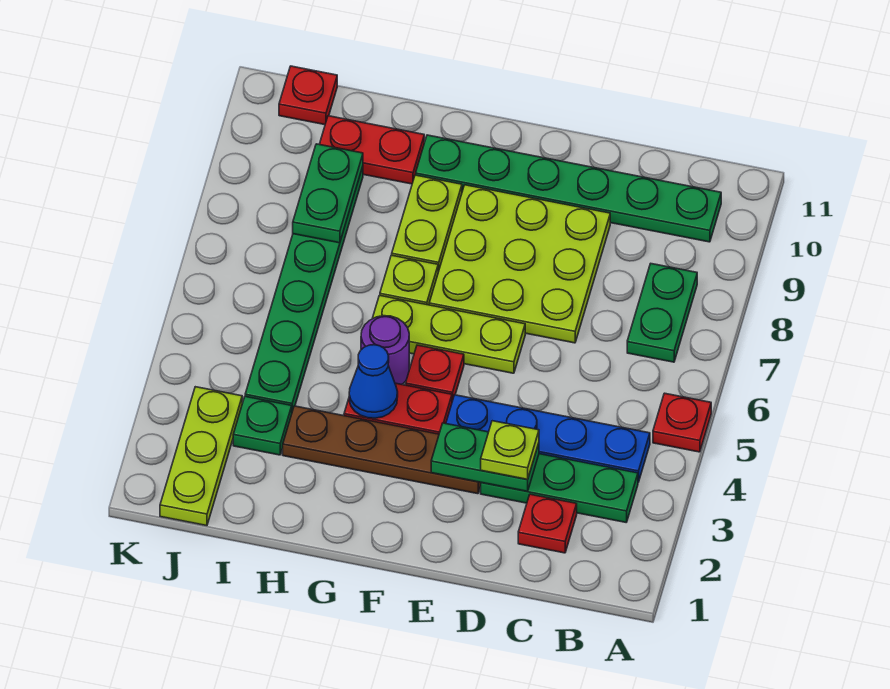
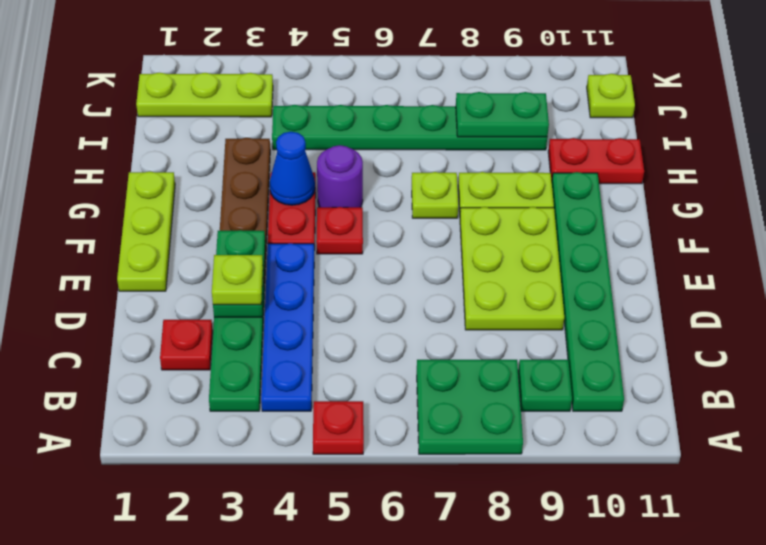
green plate B7:B8 level 1 -> green plate A7:B8 level 1
lime plate D7:F9 level 1 -> lime plate D8:F9 level 1
lime plate E6:G6 level 1 -> lime plate E1:G1 level 1
red plate H10:I10 level 1 -> red plate H10:H11 level 1
green plate I3 level 1 -> green plate B9 level 1
red plate J11 level 1 -> lime plate J11 level 1

